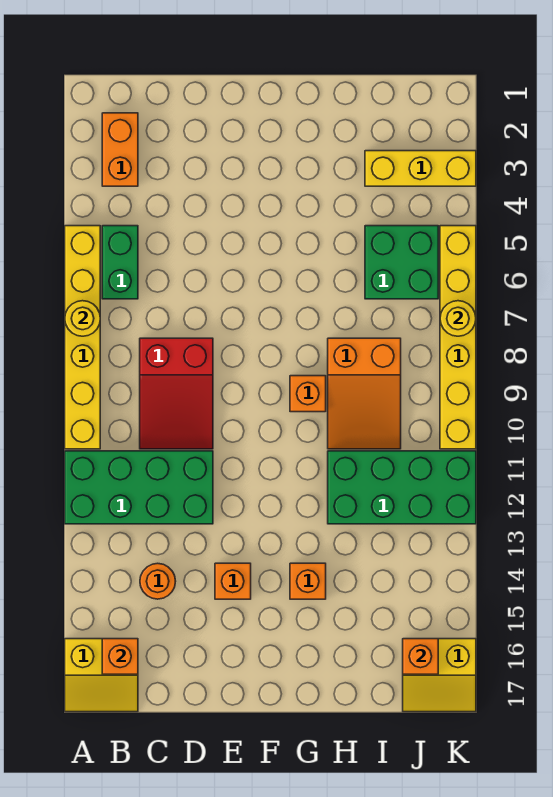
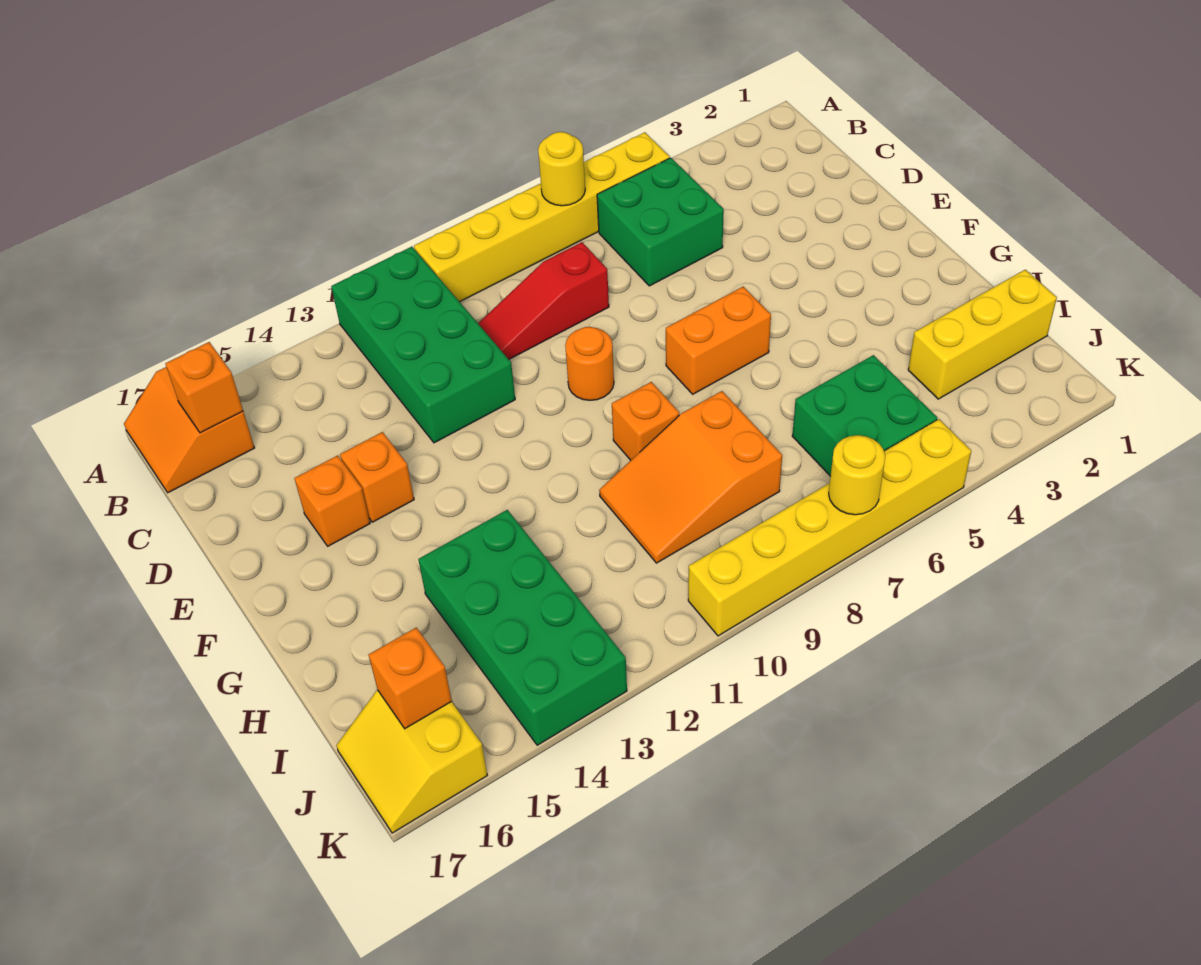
yellow slope A16:B17 level 1 top 16 -> orange slope A16:B17 level 1 top 16
orange brick B2:B3 level 1 -> orange brick F6:F7 level 1
green brick B5:B6 level 1 -> green brick B5:C6 level 1
red slope C8:D10 level 1 top 8 -> red slope C8:C10 level 1 top 8
orange round brick C14 level 1 -> orange round brick E9 level 1
orange brick G14 level 1 -> orange brick E15 level 1
green brick H11:K12 level 1 -> green brick H13:K14 level 1
yellow brick I3:K3 level 1 -> yellow brick I1:I3 level 1

